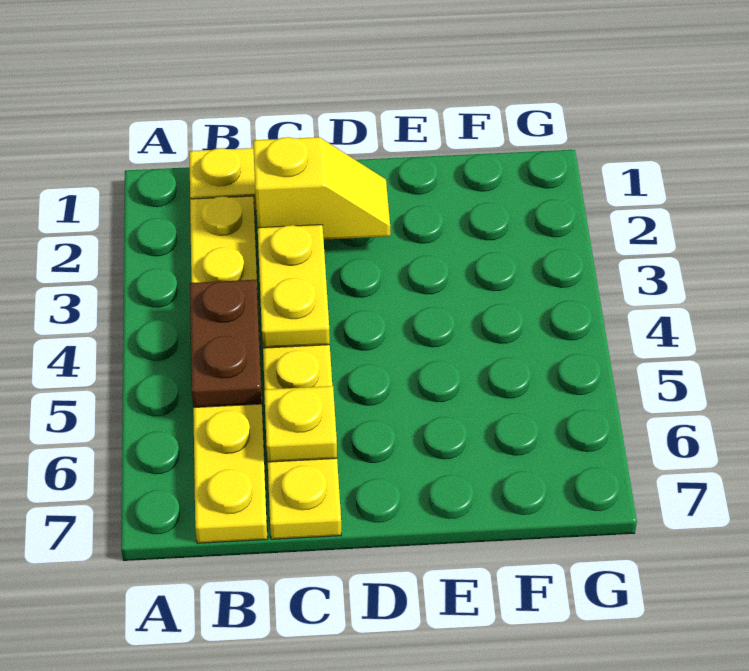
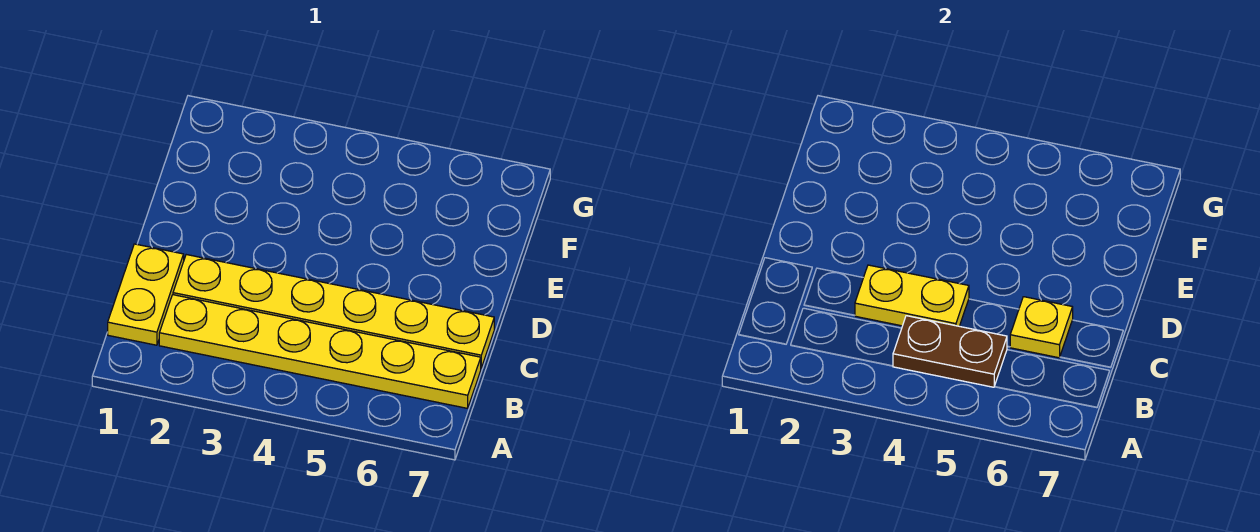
yellow slope C2:D2 level 2 top C -> none

